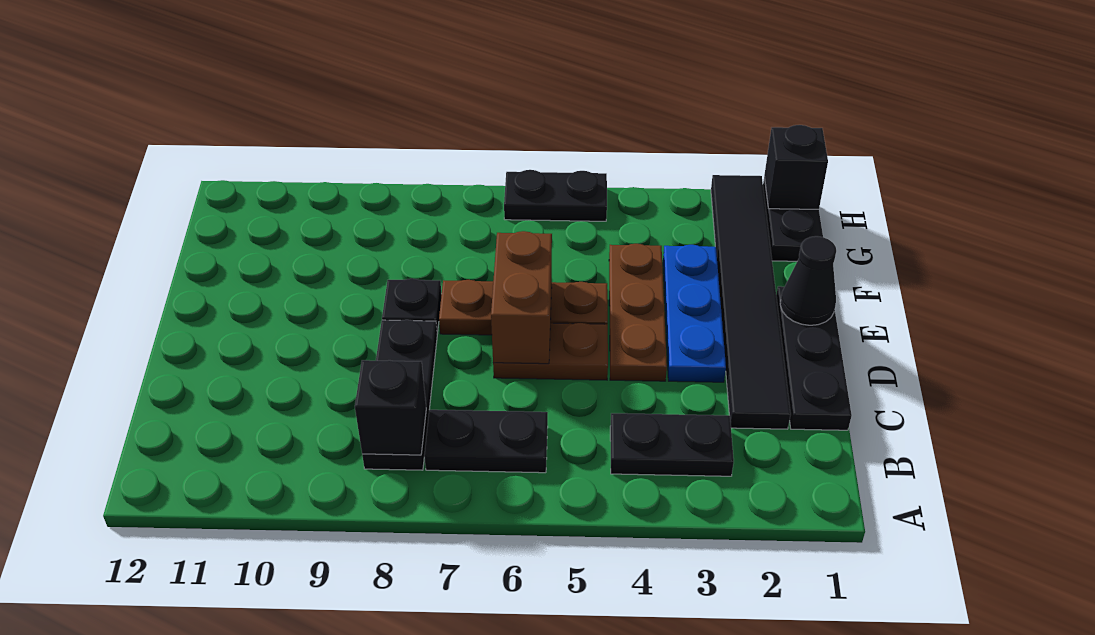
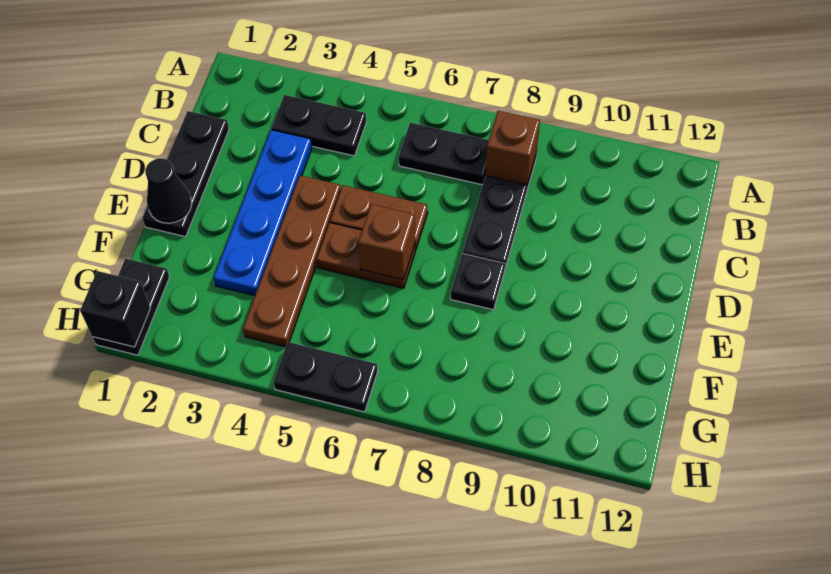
black brick B8 level 2 -> brown brick B8 level 2
black tile C2:H2 level 1 -> none
blue plate D3:F3 level 1 -> blue plate C3:F3 level 1
brown plate D4:F4 level 1 -> brown plate D4:G4 level 1
brown brick D6:E6 level 2 -> brown brick E6 level 2
brown plate E5:E7 level 1 -> brown plate E5:E6 level 1

